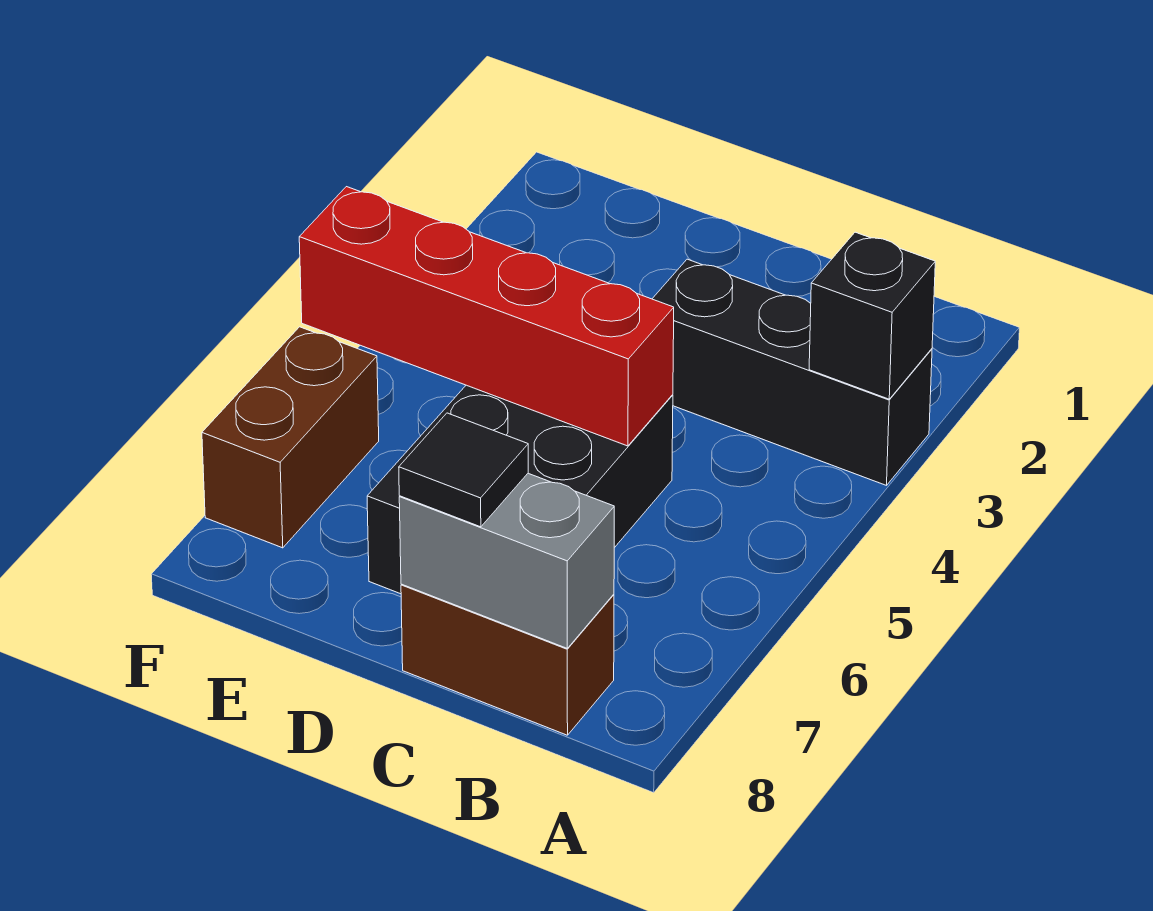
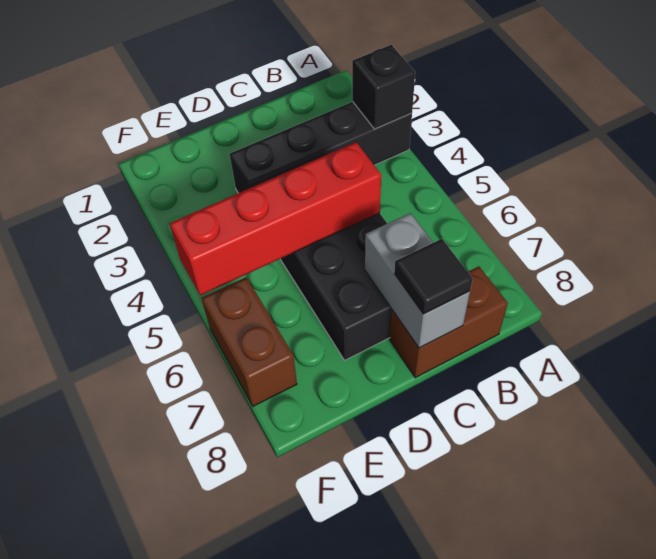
black brick A3:C3 level 1 -> black brick A3:D3 level 1
grey brick B8:C8 level 2 -> grey brick C7:C8 level 2

